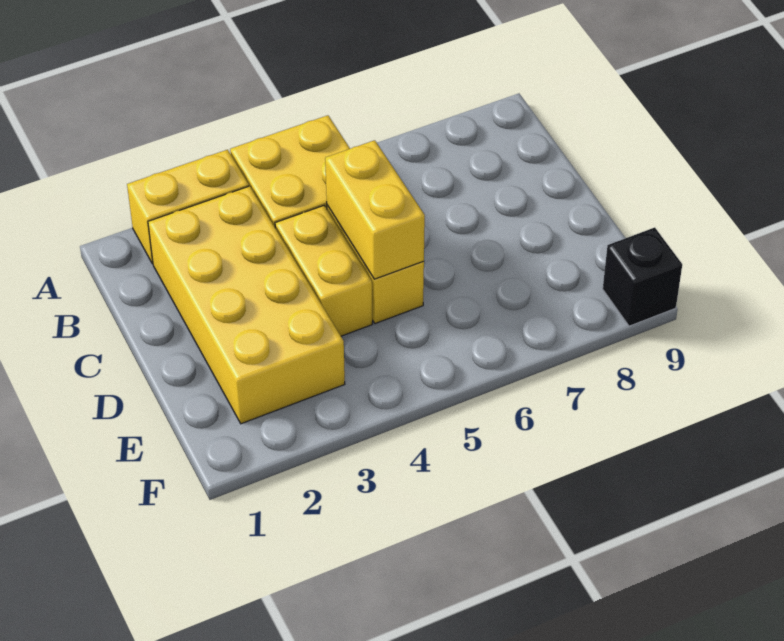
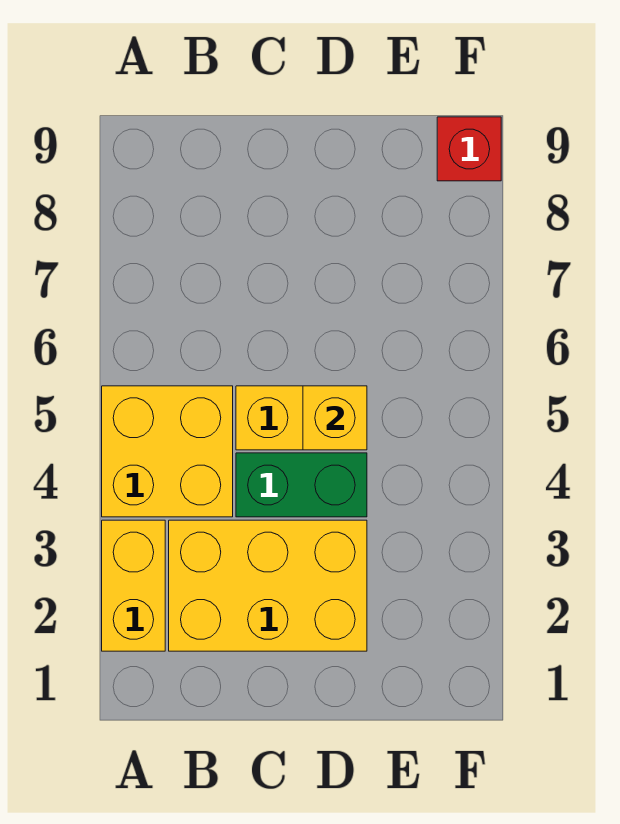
yellow brick B2:E3 level 1 -> yellow brick B2:D3 level 1
yellow brick C4:D4 level 1 -> green brick C4:D4 level 1
yellow brick C5:D5 level 2 -> yellow brick D5 level 2
black brick F9 level 1 -> red brick F9 level 1

